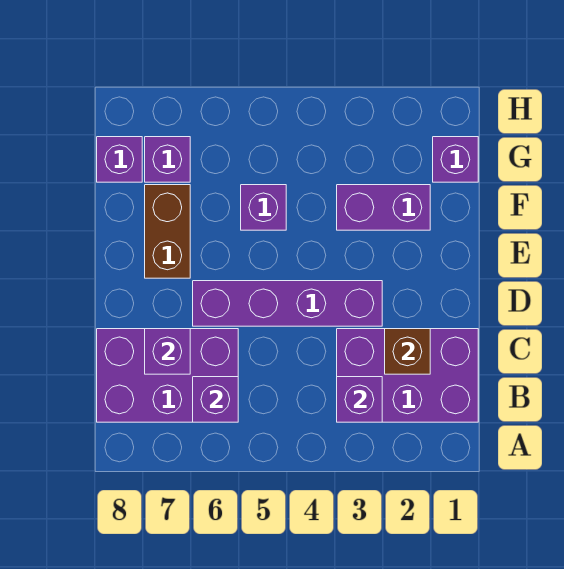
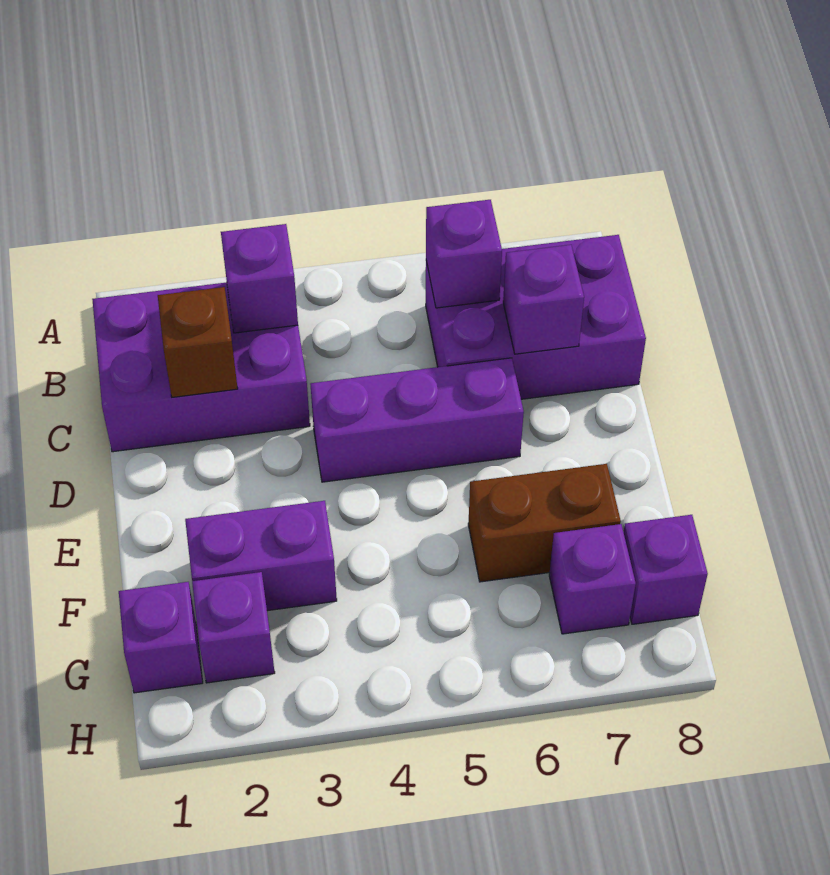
purple brick D3:D6 level 1 -> purple brick D4:D6 level 1
brown brick E7:F7 level 1 -> brown brick F6:F7 level 1
purple brick F5 level 1 -> purple brick G2 level 1

